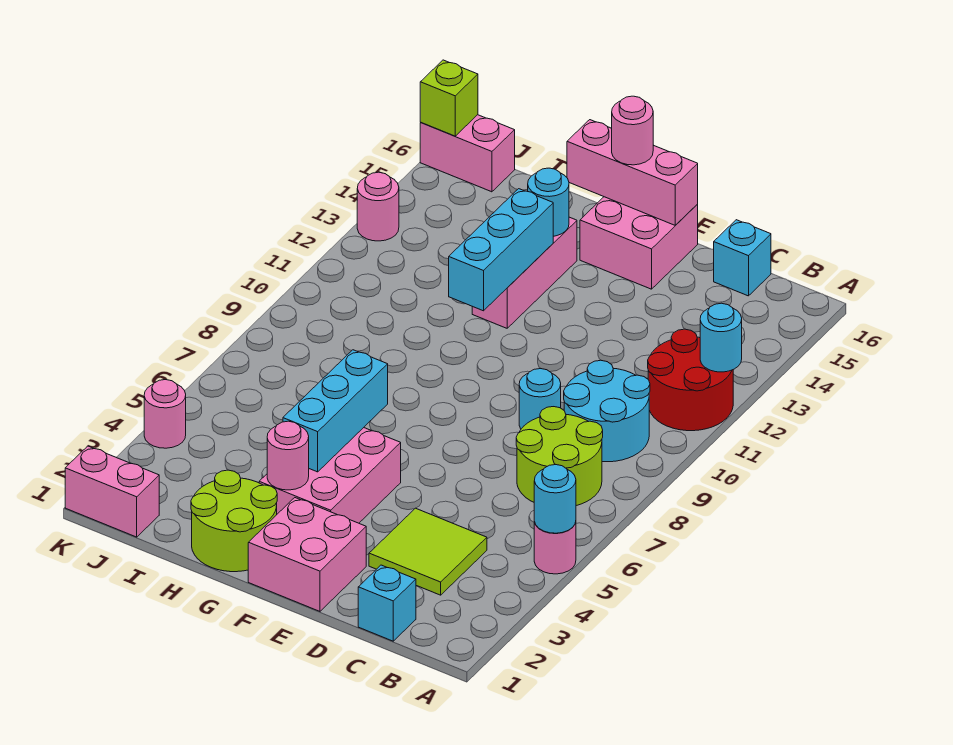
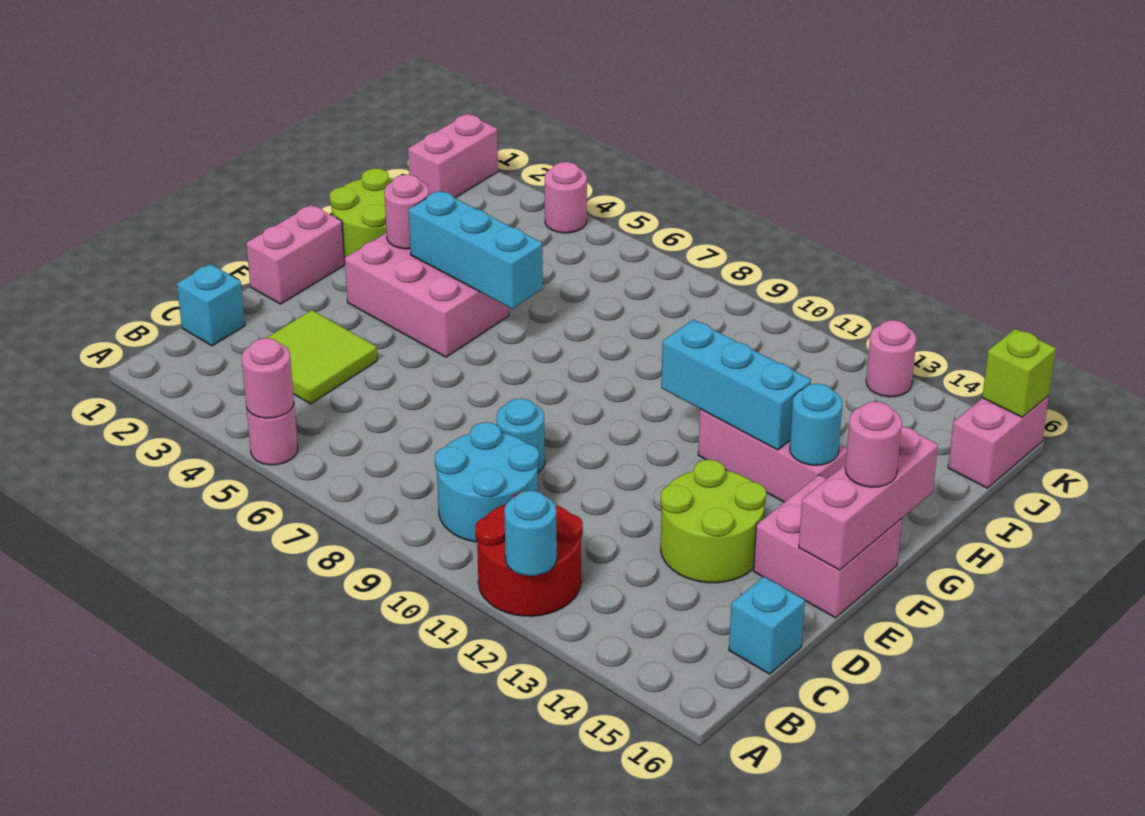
cyan round brick A5 level 2 -> pink round brick A5 level 2
lime round brick B7:C8 level 1 -> lime round brick D13:E14 level 1
pink brick E1:F2 level 1 -> pink brick E1:F1 level 1

